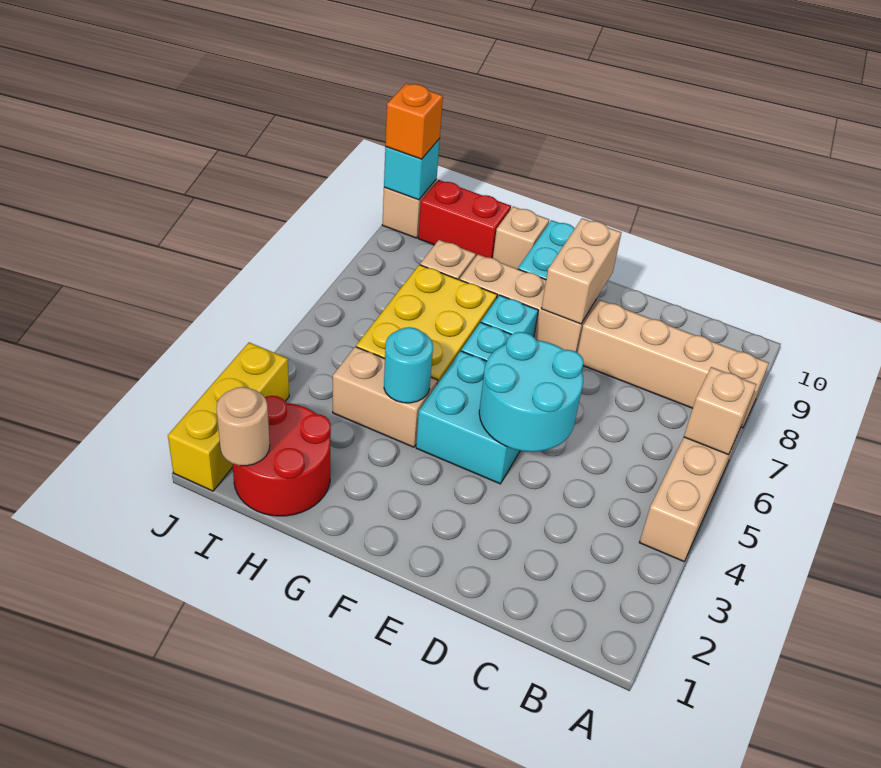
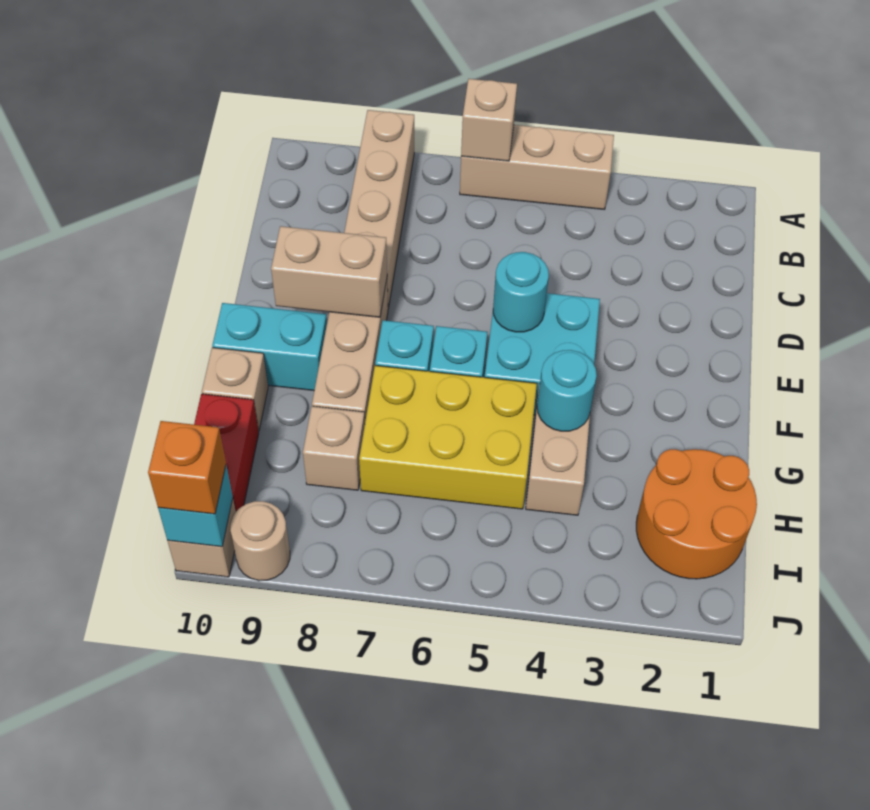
cyan round brick D4:E5 level 2 -> cyan round brick E5 level 2
red round brick H1:I2 level 1 -> orange round brick H1:I2 level 1
tan round brick I1 level 2 -> tan round brick J9 level 1
yellow brick J1:J3 level 1 -> none

